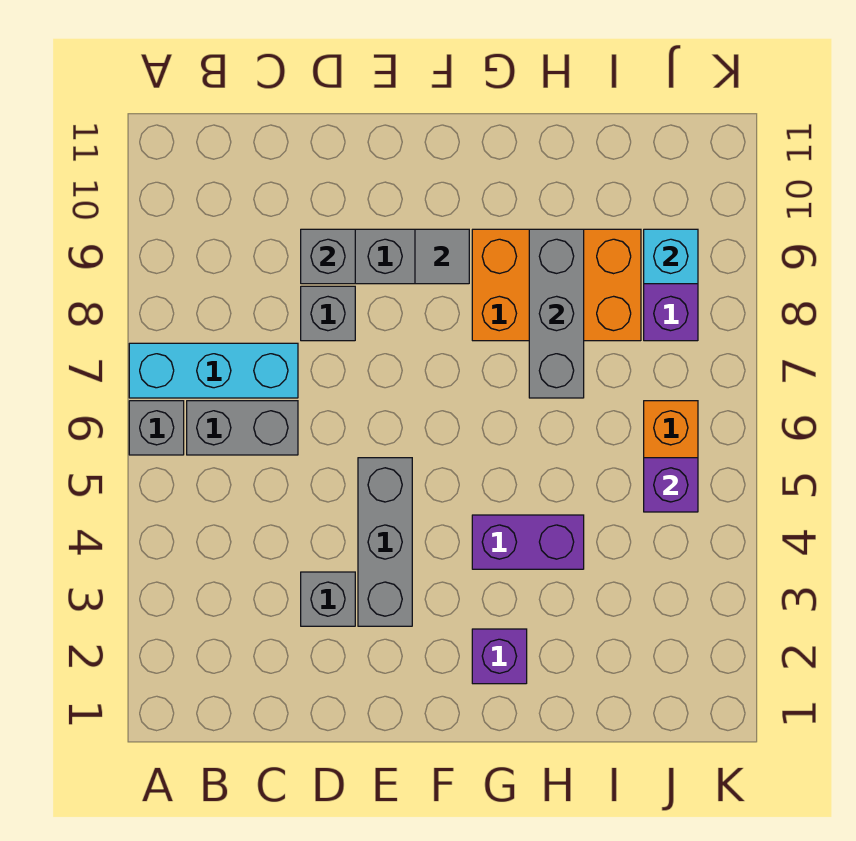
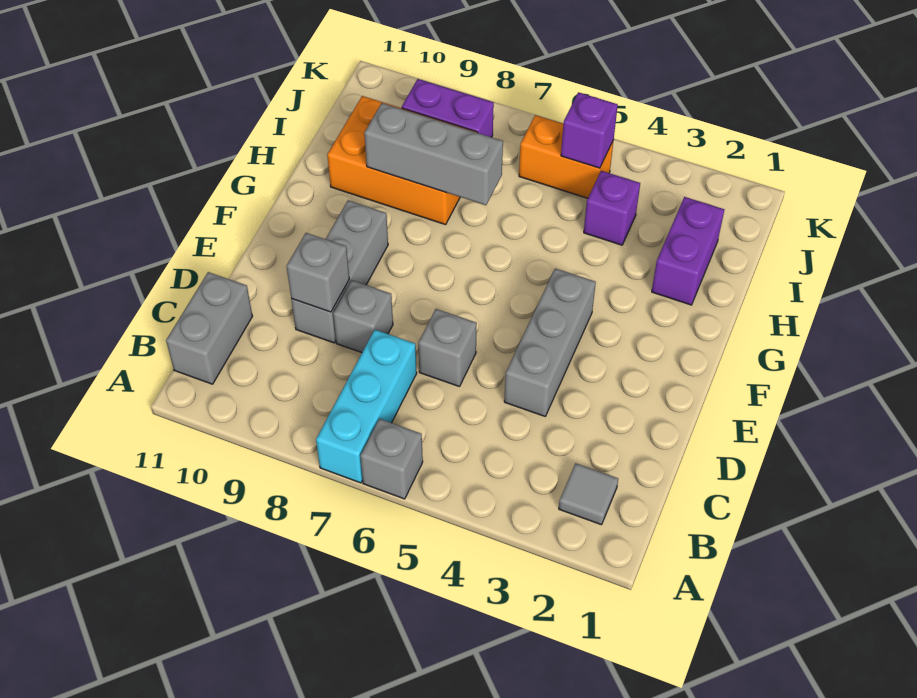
grey brick B6:C6 level 1 -> grey brick B11:C11 level 1
grey brick D3 level 1 -> grey brick D6 level 1
grey brick E3:E5 level 1 -> grey brick D4:F4 level 1
grey tile F9 level 2 -> grey tile B2 level 1
purple brick G2 level 1 -> purple brick I4 level 1
purple brick G4:H4 level 1 -> purple brick H2:I2 level 1
orange brick G8:I9 level 1 -> orange brick H8:I10 level 1
cyan brick J9 level 2 -> none

